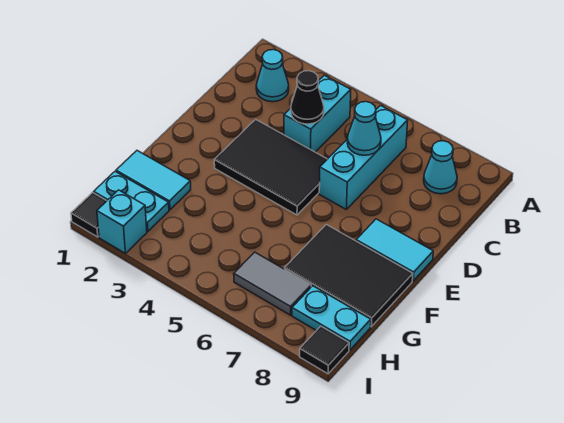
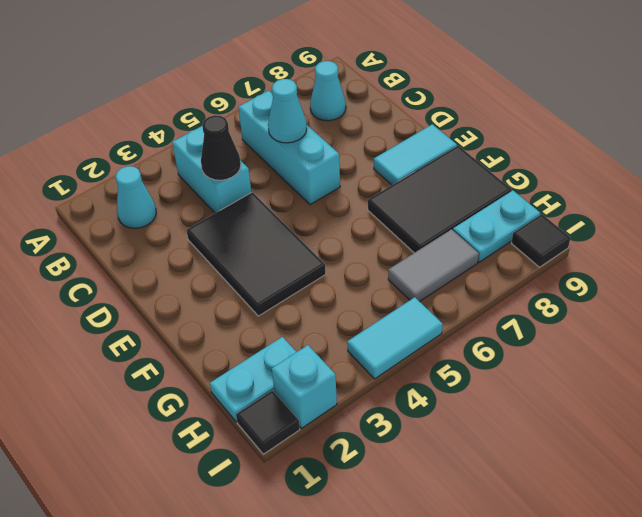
black tile D3:E5 level 1 -> black tile D3:F4 level 1
cyan tile G1:G2 level 1 -> cyan tile I4:I5 level 1

